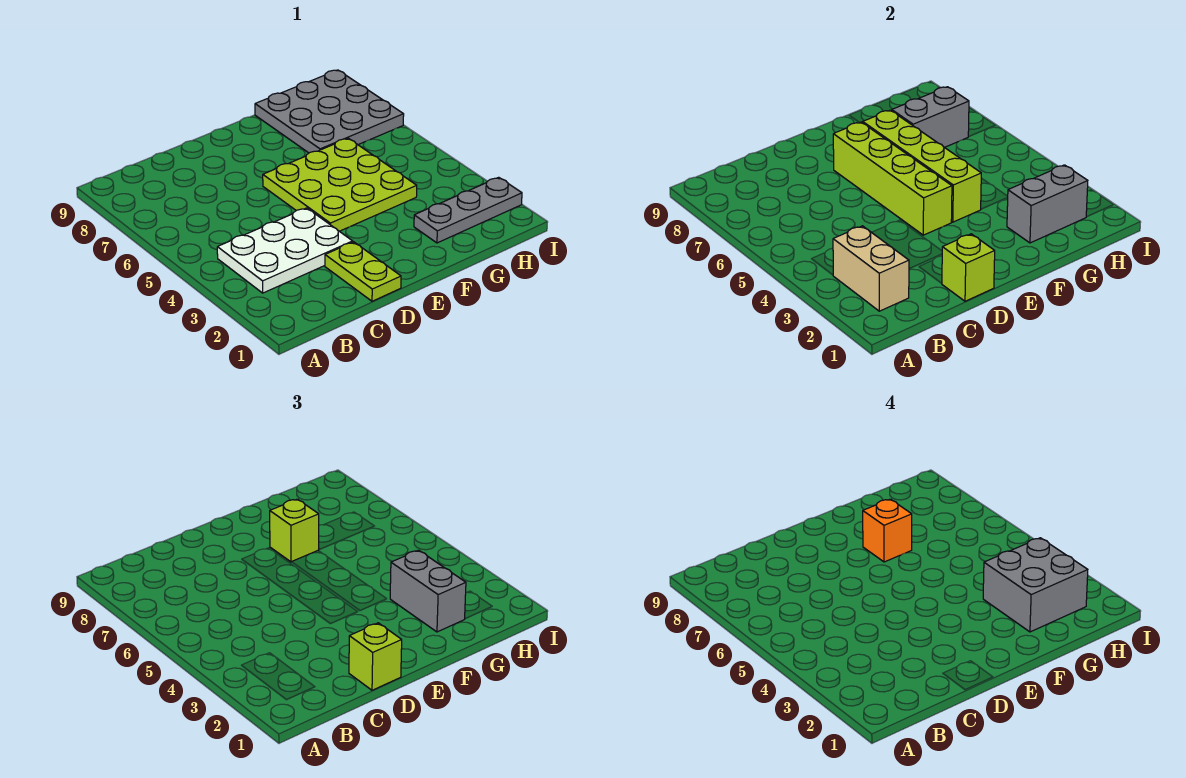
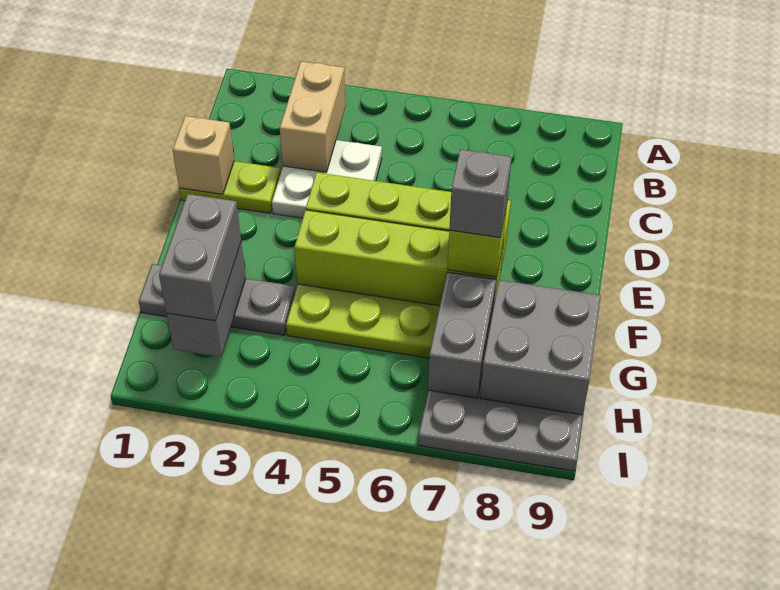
tan brick B2:B3 level 2 -> tan brick B3:C3 level 2
white plate B3:D4 level 1 -> white plate C3:D4 level 1
lime brick D1 level 2 -> tan brick D1 level 2
lime brick D1 level 3 -> none
orange brick F7 level 4 -> grey brick F7 level 4
grey plate G2:I2 level 1 -> grey plate G1:G3 level 1
grey brick G2:G3 level 3 -> grey brick G2:H2 level 3
grey brick G2:H3 level 4 -> grey brick G8:H9 level 2

